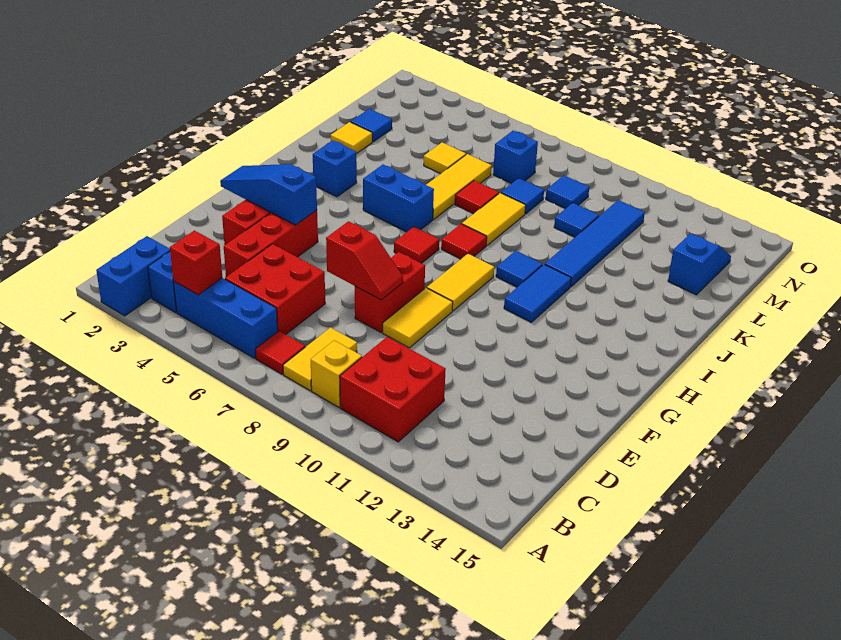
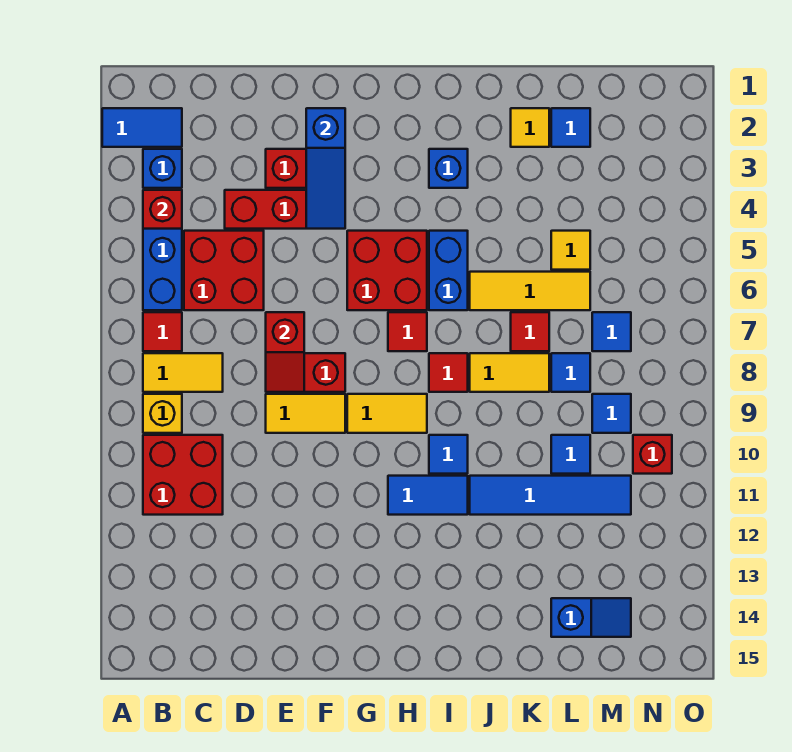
blue brick A2:B2 level 1 -> blue tile A2:B2 level 1
blue slope F2:F4 level 2 top 4 -> blue slope F2:F4 level 2 top 2
none -> red brick G5:H6 level 1
blue brick M7 level 1 -> blue tile M7 level 1
none -> red brick N10 level 1

